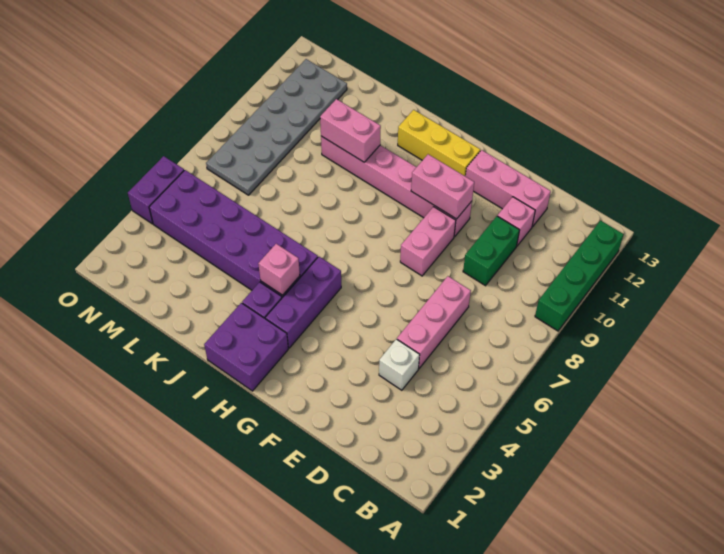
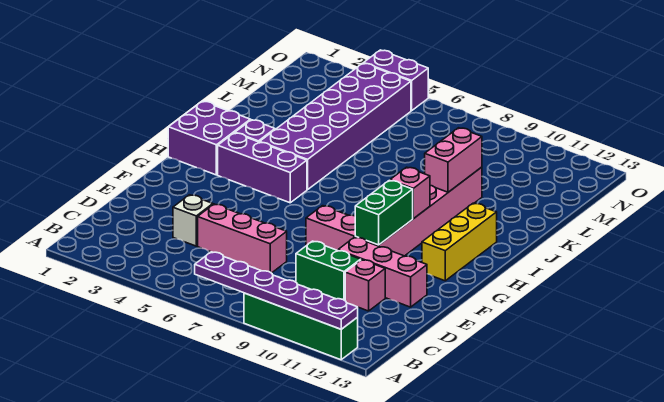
none -> purple plate A7:A12 level 2
pink brick D12:F12 level 1 -> pink brick E10:E12 level 1
pink brick F10:G10 level 2 -> green brick F10:G10 level 2
pink brick I4 level 2 -> pink brick H10 level 2
grey plate M7:N12 level 1 -> none

